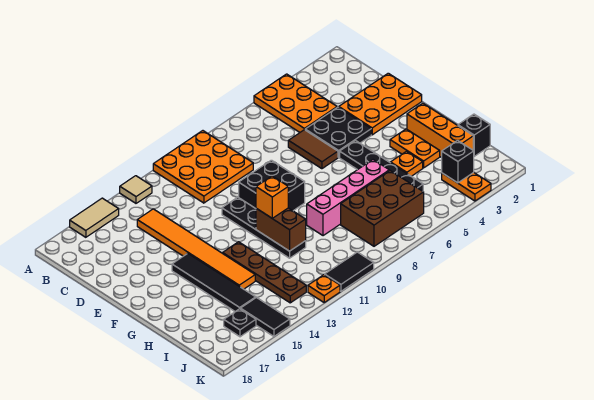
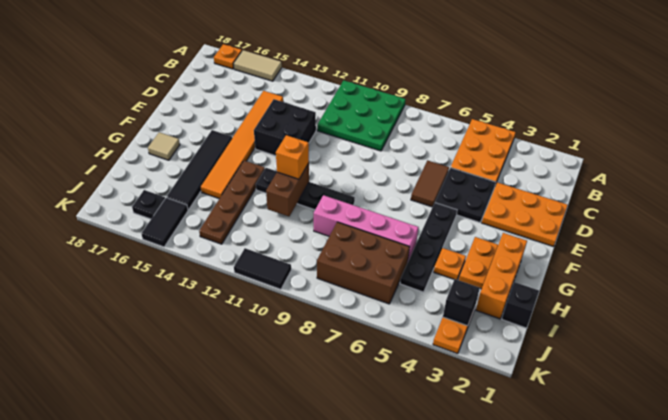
orange plate A9:C11 level 1 -> green plate A9:C11 level 1
tan tile A13 level 1 -> tan tile G17 level 1
black brick E9:F10 level 1 -> black brick D12:E13 level 1
black plate E11:H11 level 1 -> black plate G9:G12 level 1
orange plate K12 level 1 -> orange plate A17 level 1

